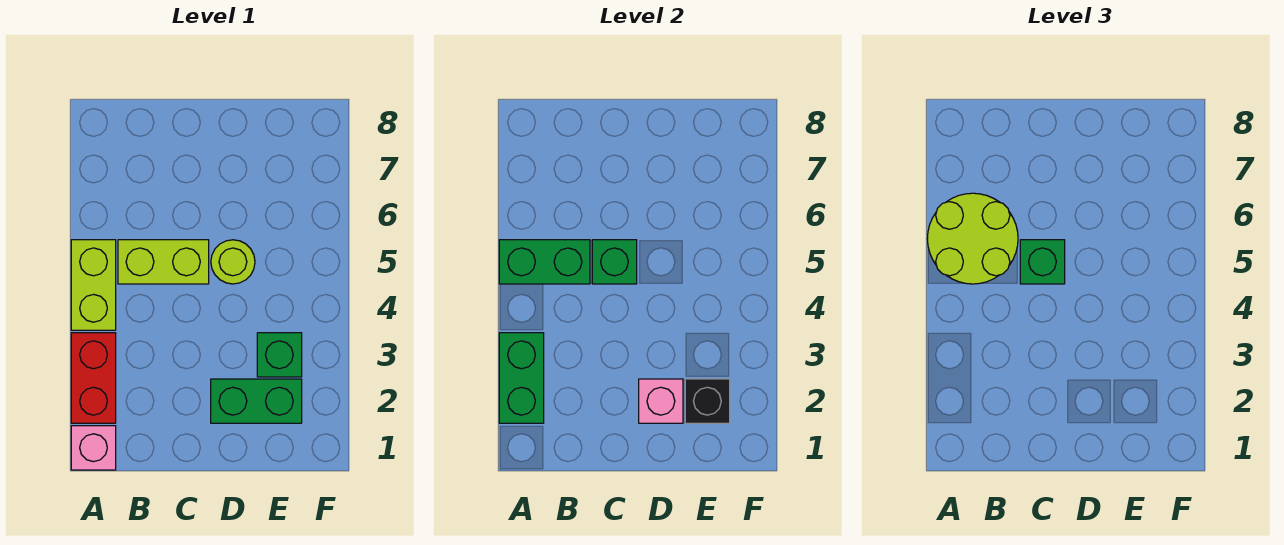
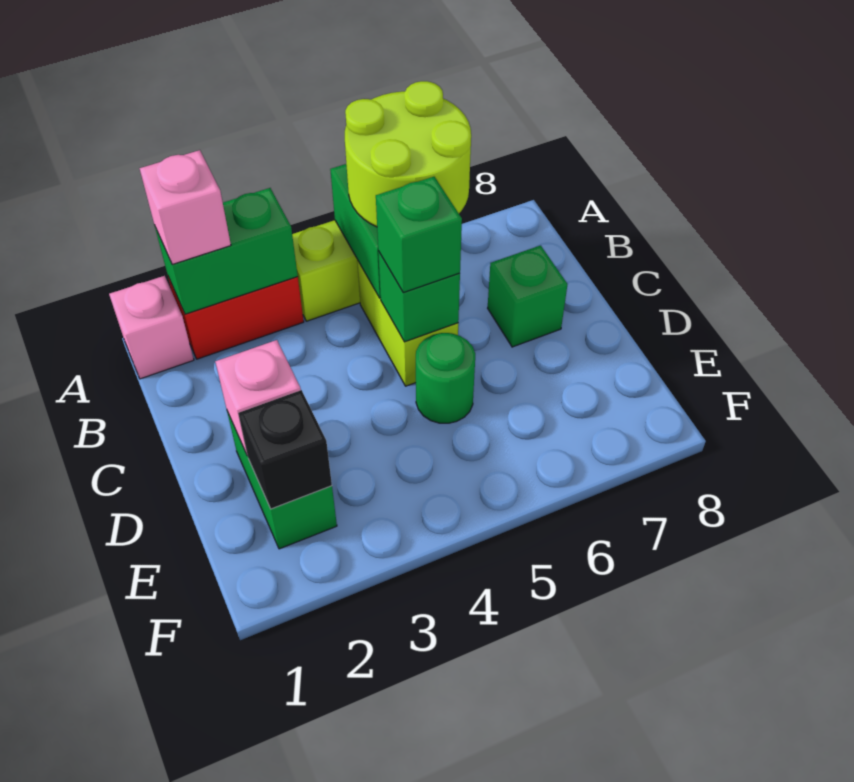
none -> pink brick A2 level 3
lime round brick D5 level 1 -> green round brick D5 level 1
green brick E3 level 1 -> green brick C7 level 1

